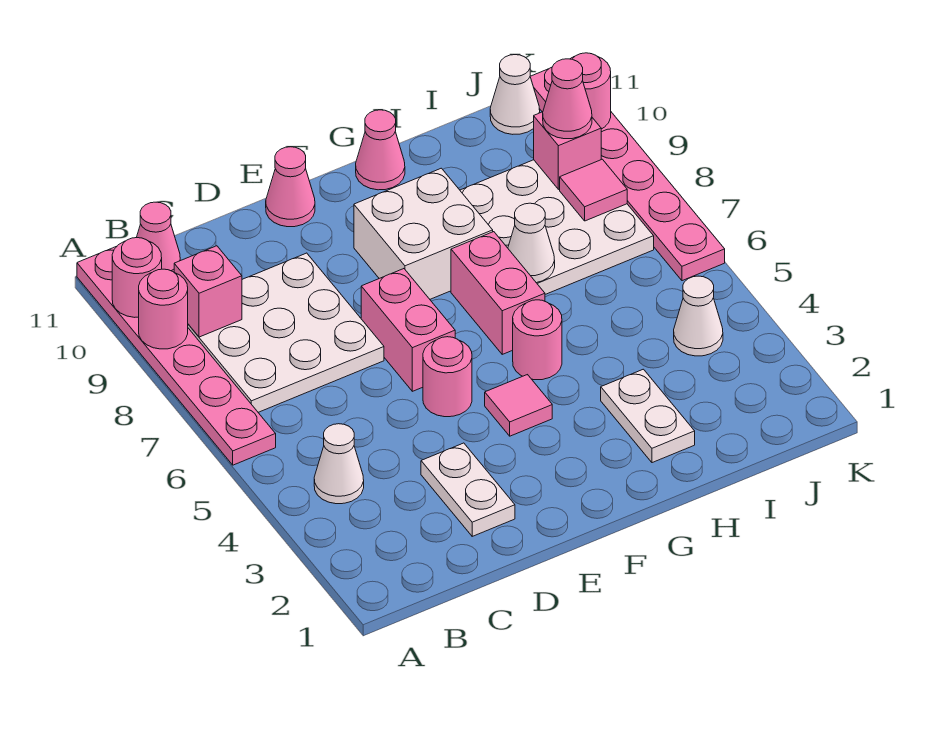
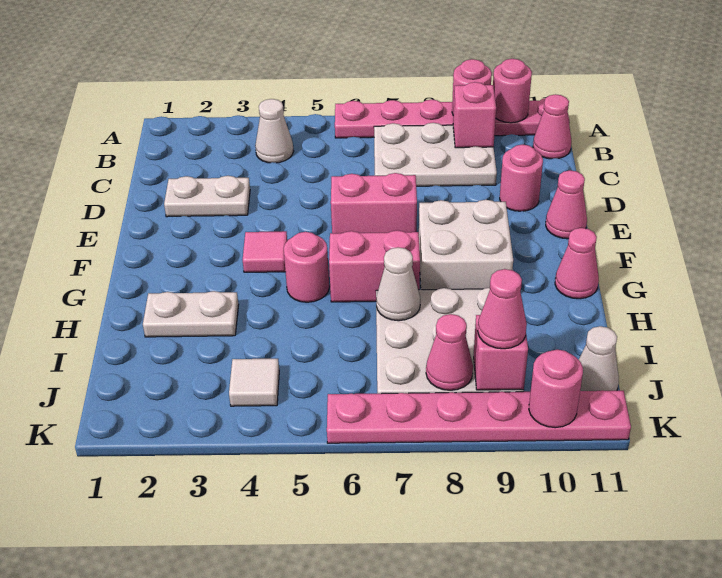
white plate B7:D9 level 1 -> white plate B7:C9 level 1
pink round brick E5 level 1 -> pink round brick D10 level 1
white cone J4 level 1 -> white tile J4 level 1
pink tile J8 level 2 -> pink cone J8 level 2

